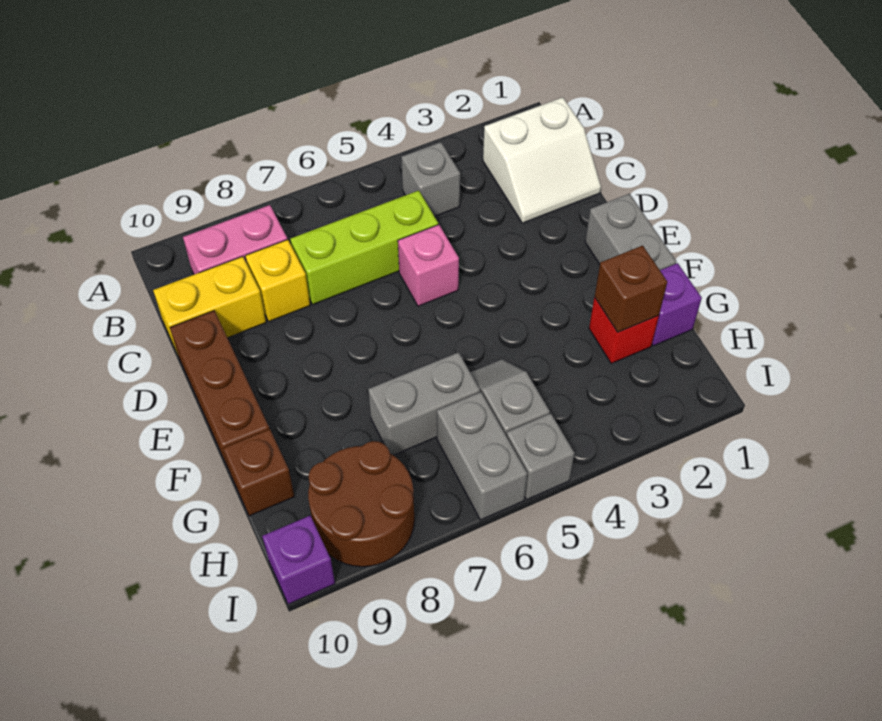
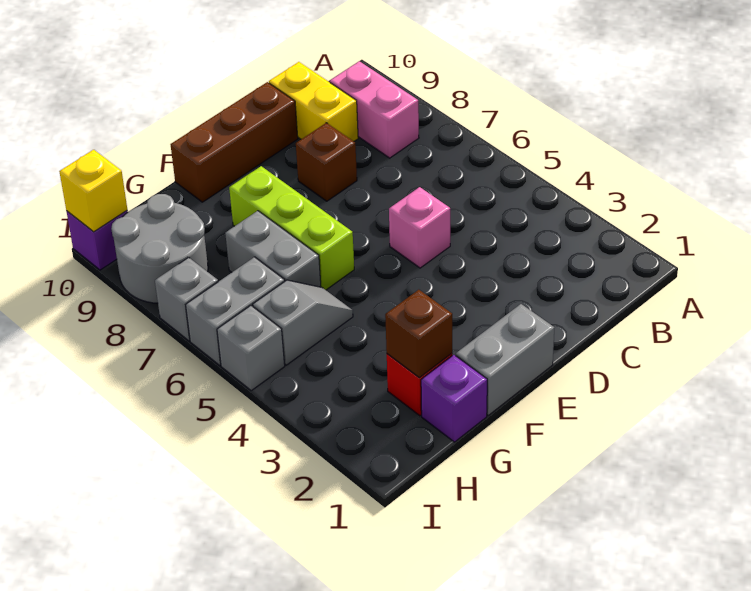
white slope B1:C2 level 1 top B -> none
grey brick B4 level 1 -> grey brick I7 level 1
lime brick C5:C7 level 1 -> lime brick F6:F8 level 1
yellow brick C8 level 1 -> yellow brick I10 level 2
brown brick G10 level 1 -> brown brick D8 level 1
brown round brick H8:I9 level 1 -> grey round brick H8:I9 level 1

